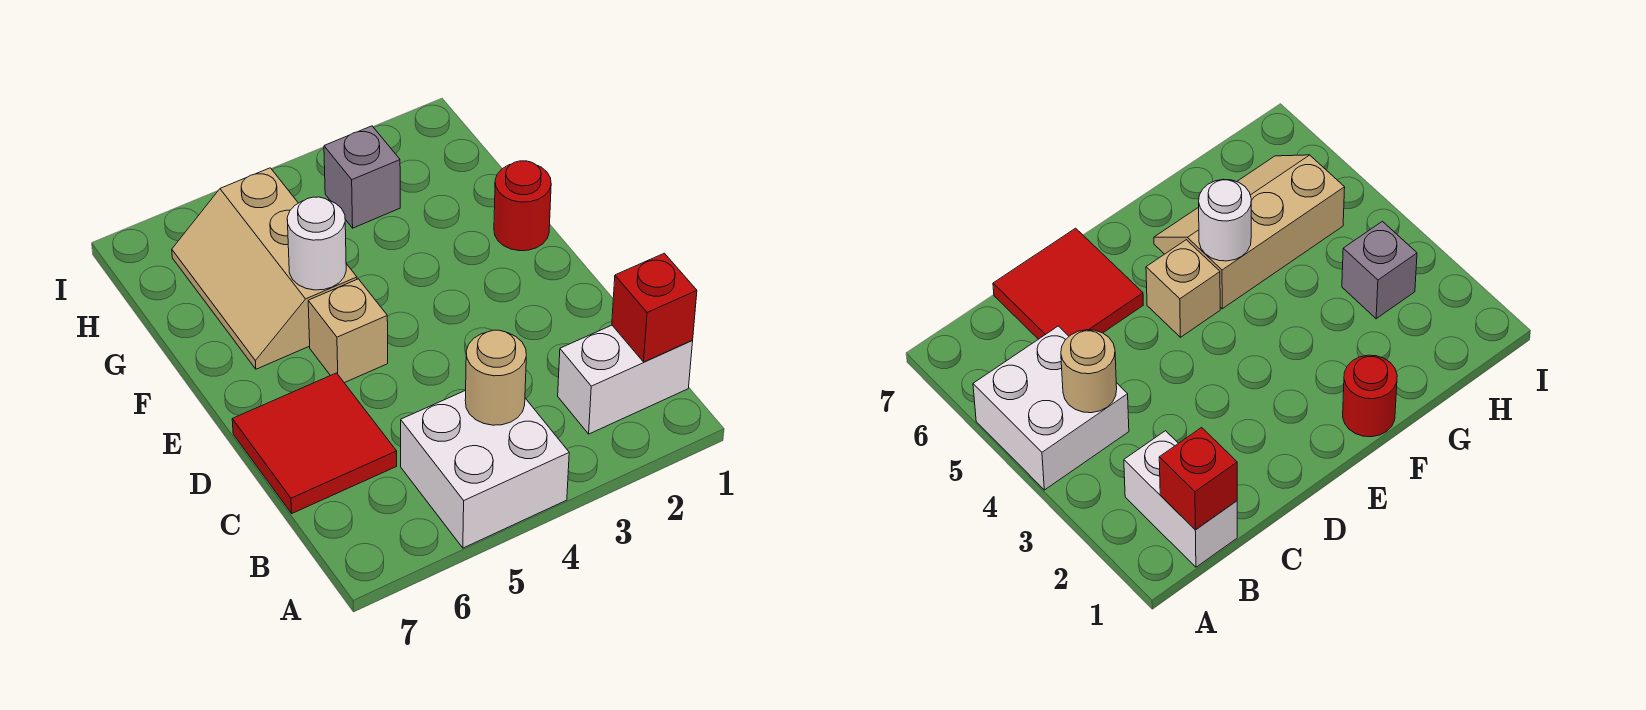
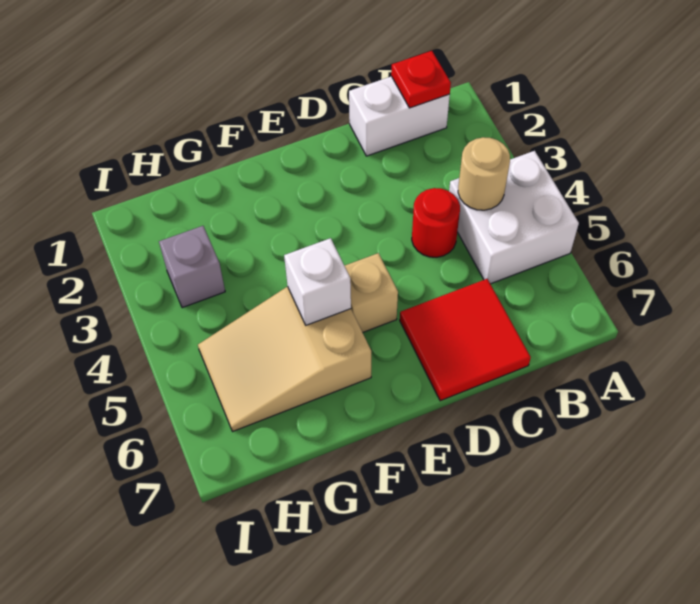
white brick B1:B2 level 1 -> white brick B1:C1 level 1
red brick B1 level 2 -> red plate B1 level 2
red round brick F1 level 1 -> red round brick C4 level 1
tan slope F5:H6 level 1 top 5 -> tan slope F5:H6 level 1 top F
white round brick F5 level 2 -> white brick F5 level 2

